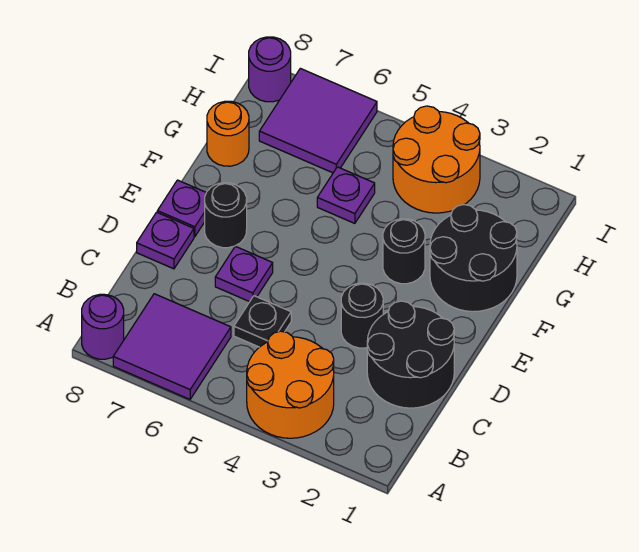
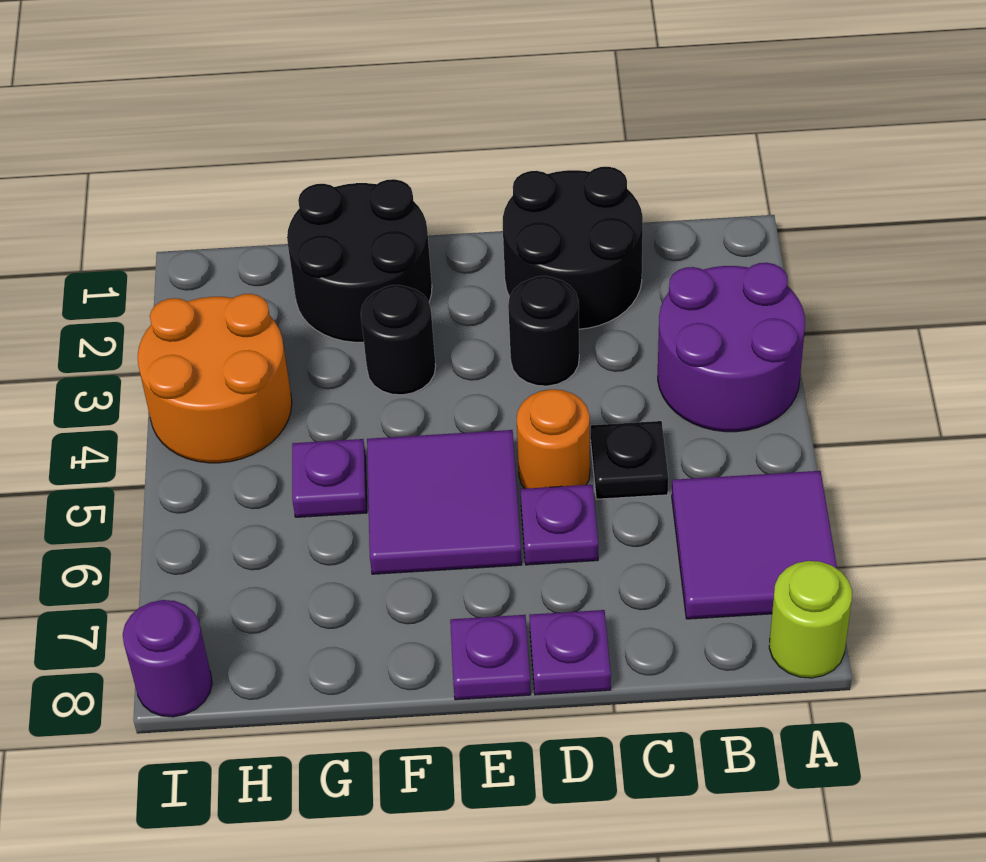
orange round brick A3:B4 level 1 -> purple round brick A3:B4 level 1
purple round brick A8 level 1 -> lime round brick A8 level 1
black round brick E7 level 1 -> none
orange round brick G8 level 1 -> orange round brick D5 level 1
purple tile H6:I7 level 1 -> purple tile E5:F6 level 1

